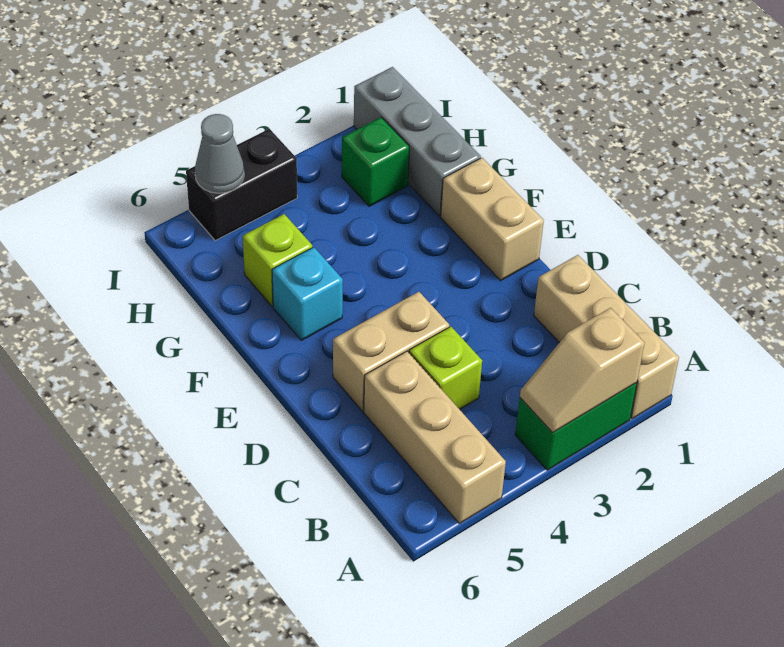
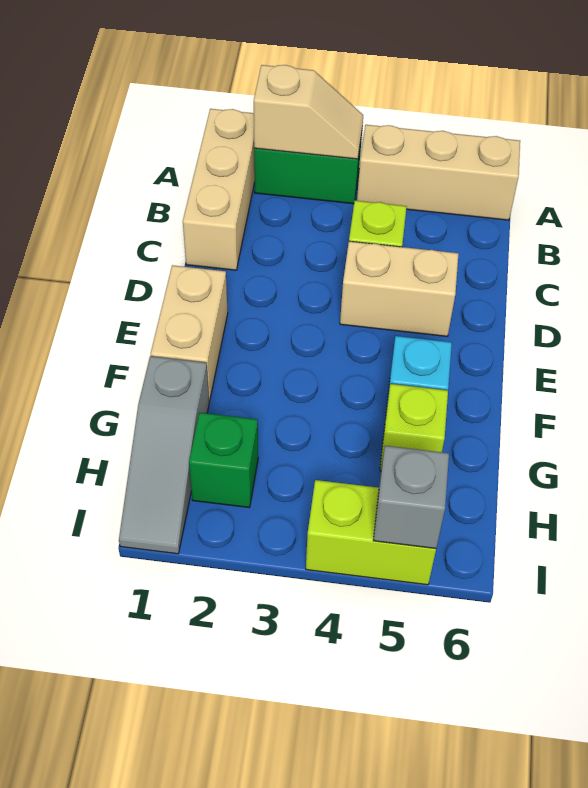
tan brick A5:C5 level 1 -> tan brick A4:A6 level 1
grey brick G1:I1 level 1 -> grey slope G1:I1 level 1 top G
black brick I4:I5 level 1 -> lime brick I4:I5 level 1
grey cone I5 level 2 -> grey brick I5 level 2

